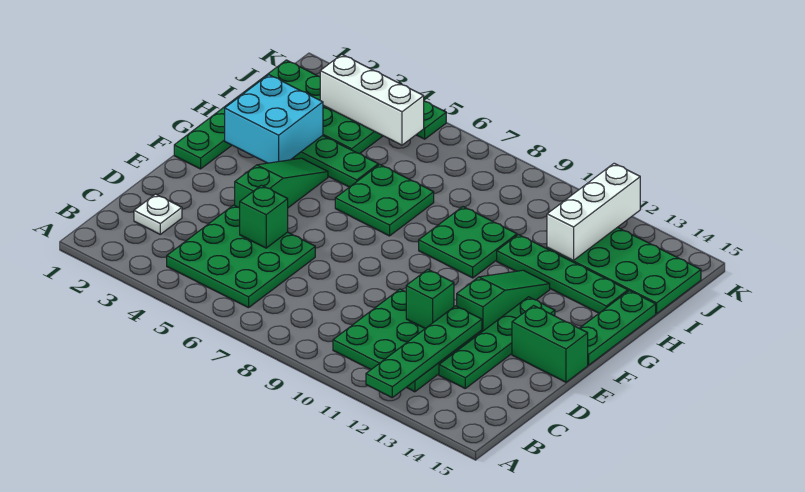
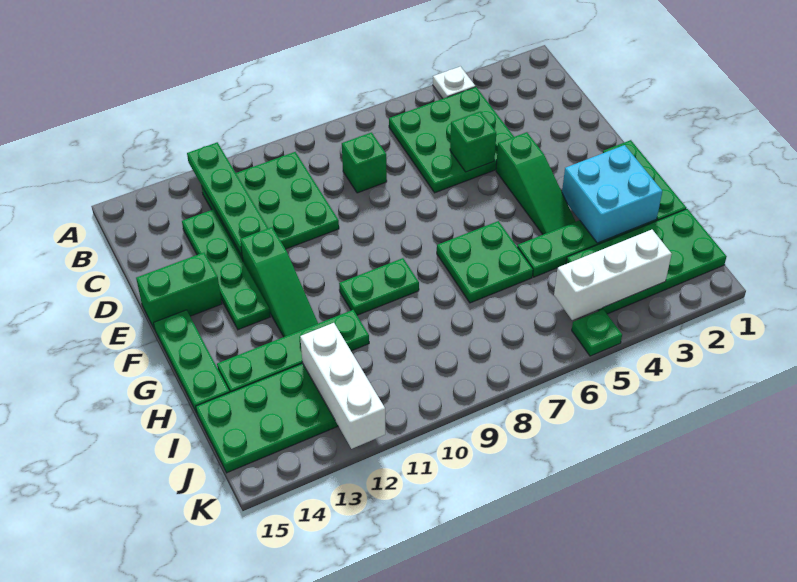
white plate C2 level 1 -> white plate A4 level 1
green brick D11 level 2 -> green brick C8 level 1
green plate G9:H10 level 1 -> green plate G9:G10 level 1

